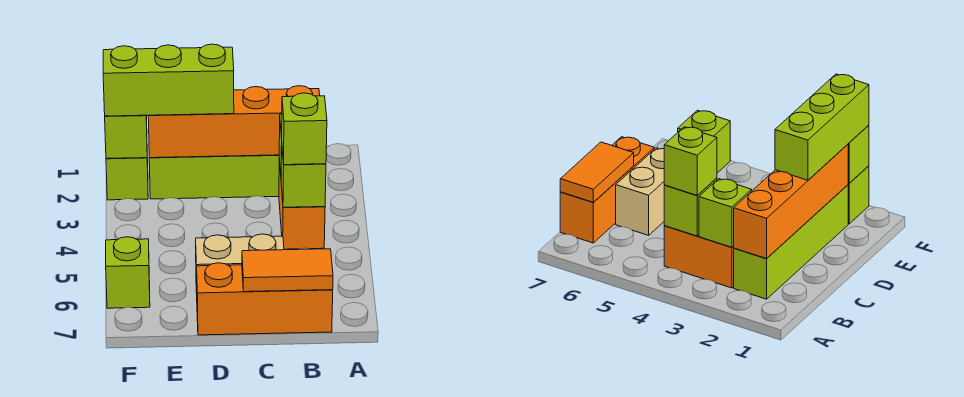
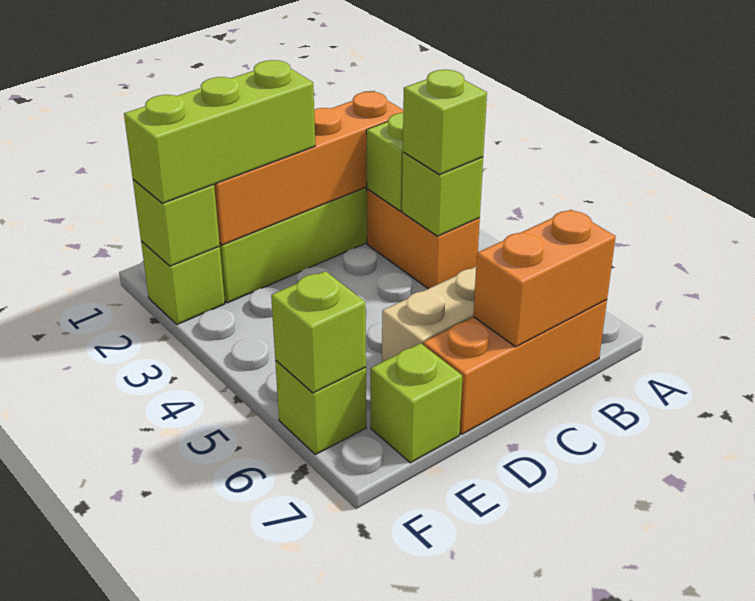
orange tile B7:C7 level 2 -> orange brick B7:C7 level 2
none -> lime brick E7 level 1
none -> lime brick F6 level 2

